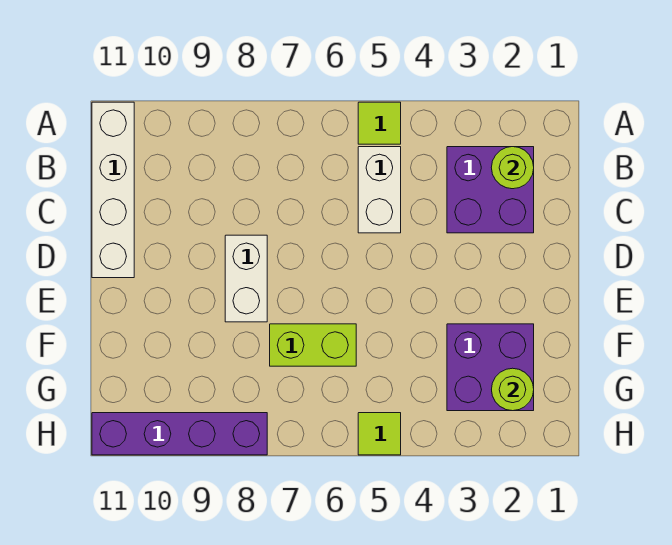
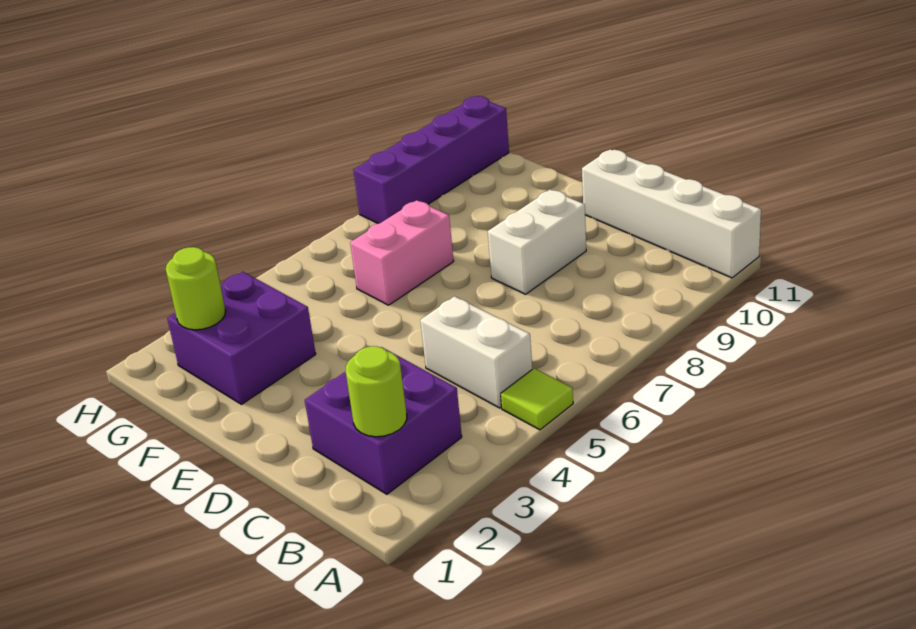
white brick D8:E8 level 1 -> white brick D8:D9 level 1
lime brick F6:F7 level 1 -> pink brick F6:F7 level 1
lime tile H5 level 1 -> none

